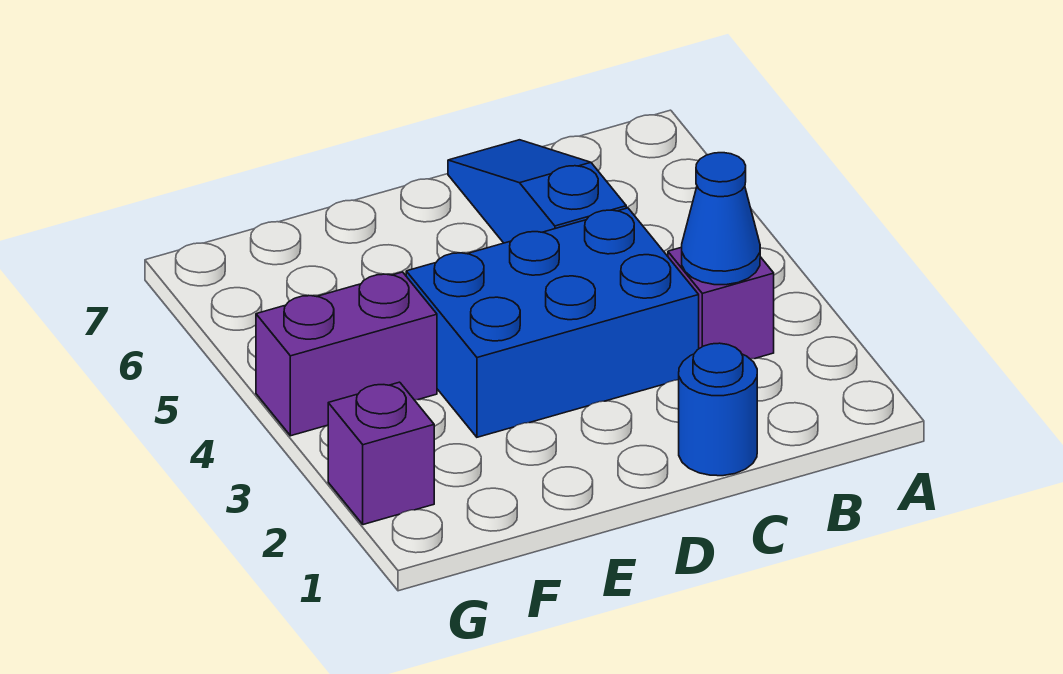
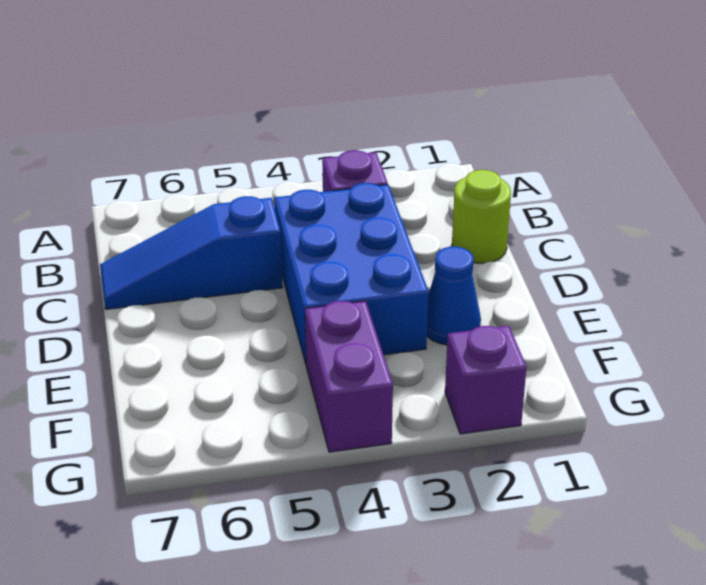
blue cone B3 level 2 -> blue cone E2 level 1
blue round brick C1 level 1 -> lime round brick C1 level 1

